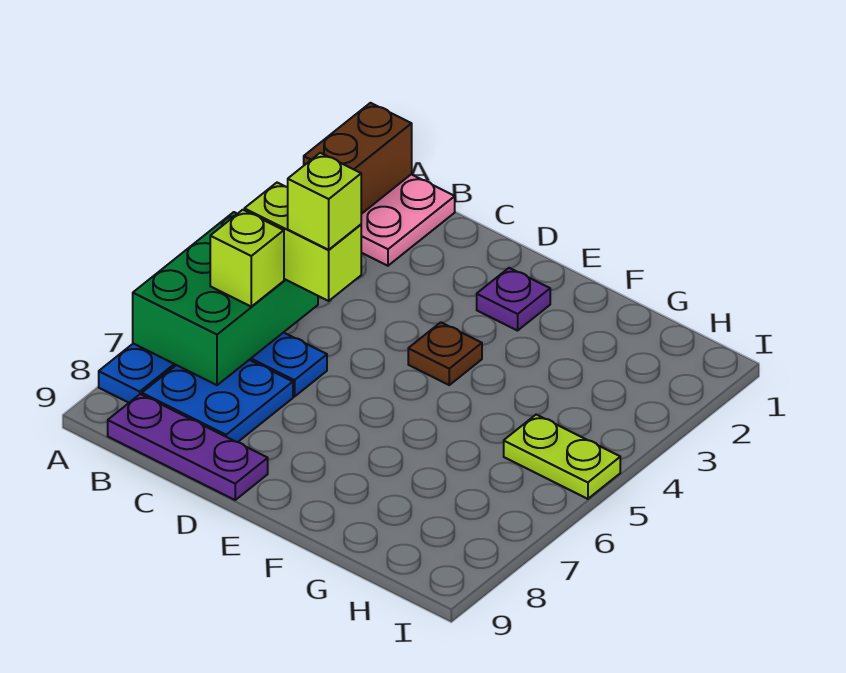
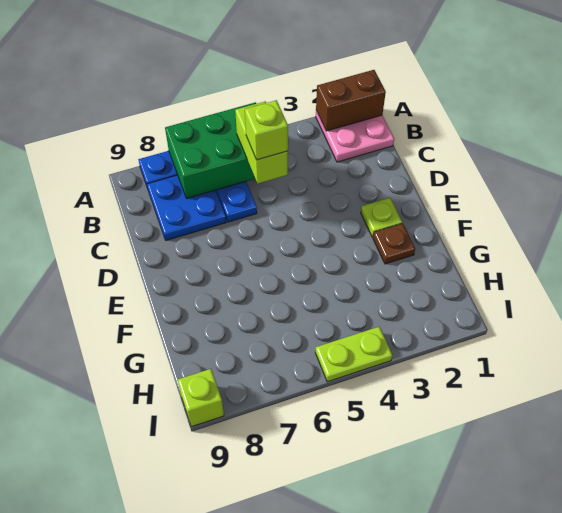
lime brick B6 level 3 -> lime brick I9 level 1
purple plate B9:D9 level 1 -> none
purple plate E2 level 1 -> lime plate E2 level 1
brown plate E4 level 1 -> brown plate F2 level 1
lime plate H5:I5 level 1 -> lime plate I4:I5 level 1

